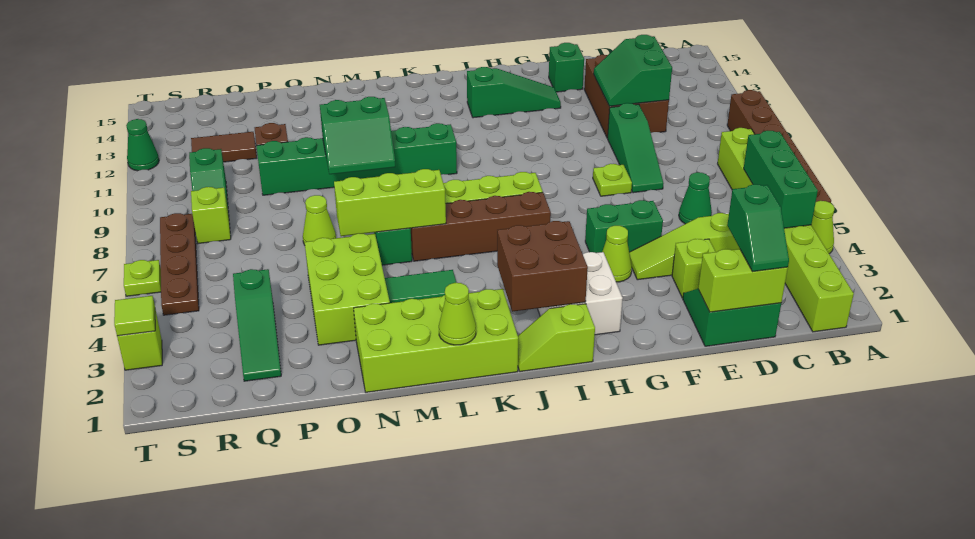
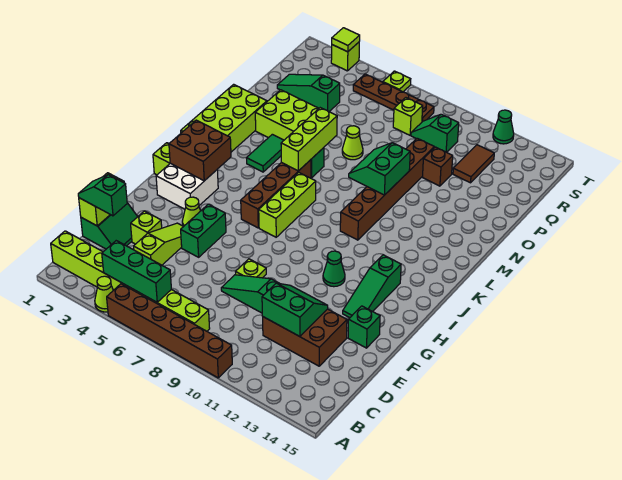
green cone D6 level 1 -> green cone H11 level 1
green brick K10:P10 level 1 -> brown brick K10:P10 level 1
lime cone L1 level 2 -> none

